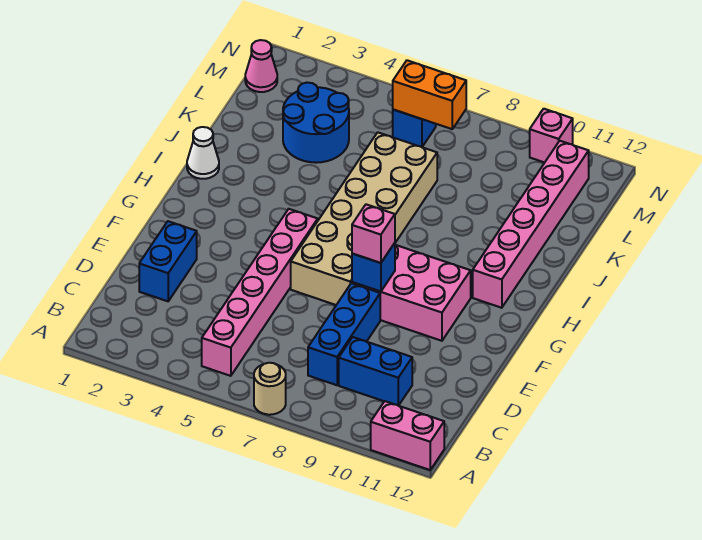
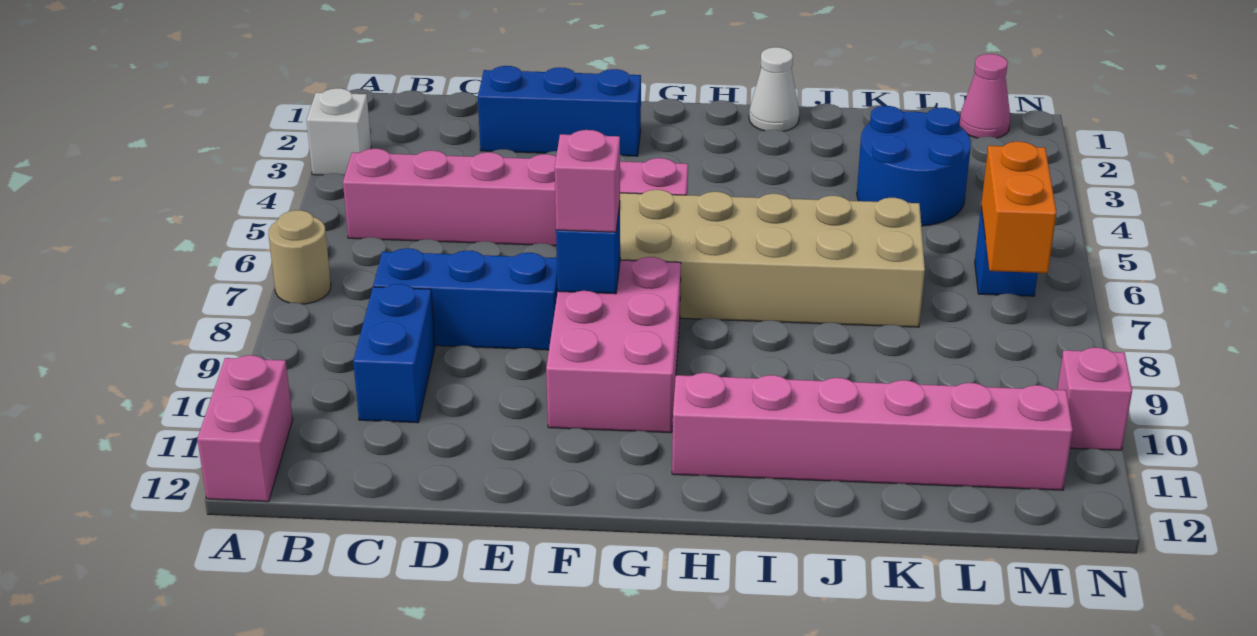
none -> white brick A3 level 1
blue brick D2:E2 level 1 -> blue brick D2:F2 level 1

